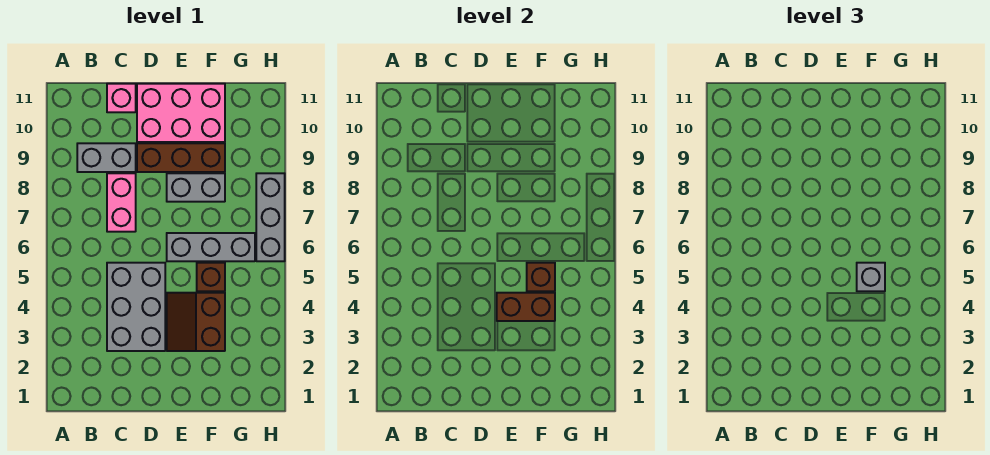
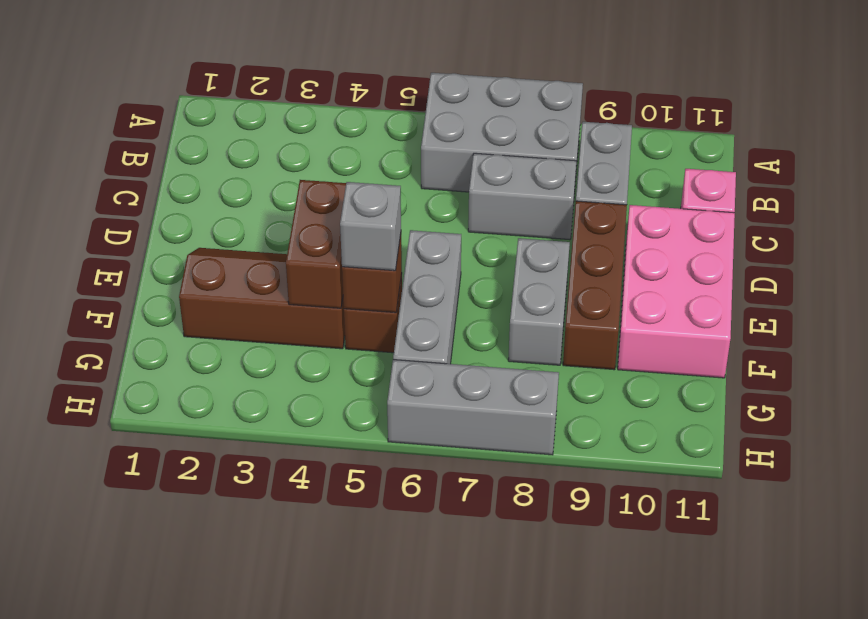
grey brick C3:D5 level 1 -> grey brick A6:B8 level 1
pink brick C7:C8 level 1 -> grey brick C7:C8 level 1
brown slope E3:F4 level 1 top F -> brown slope E2:F4 level 1 top F

